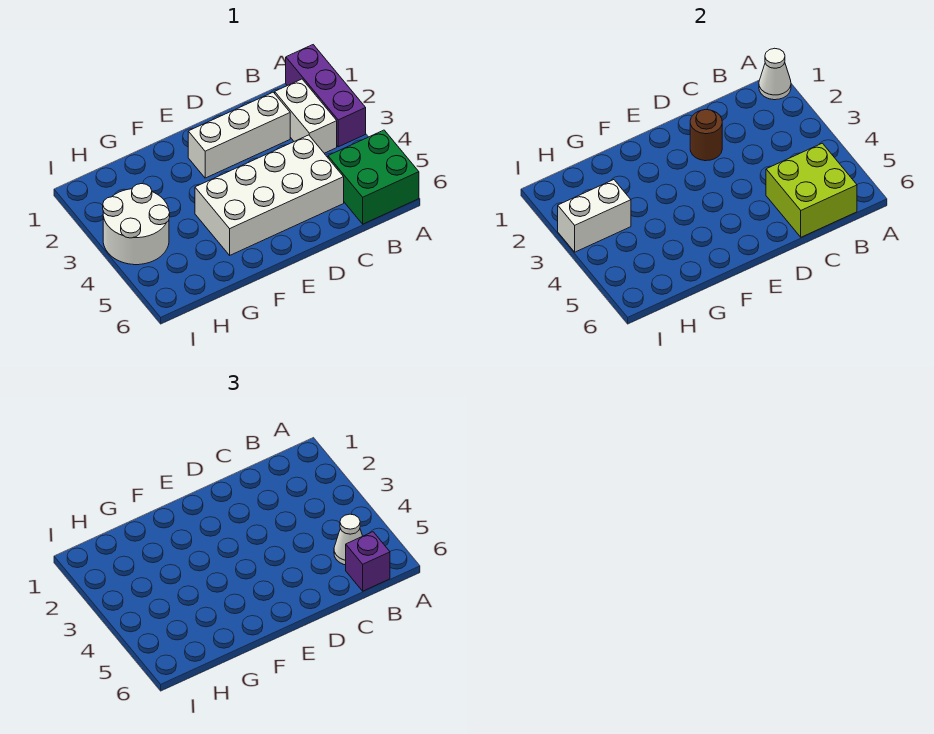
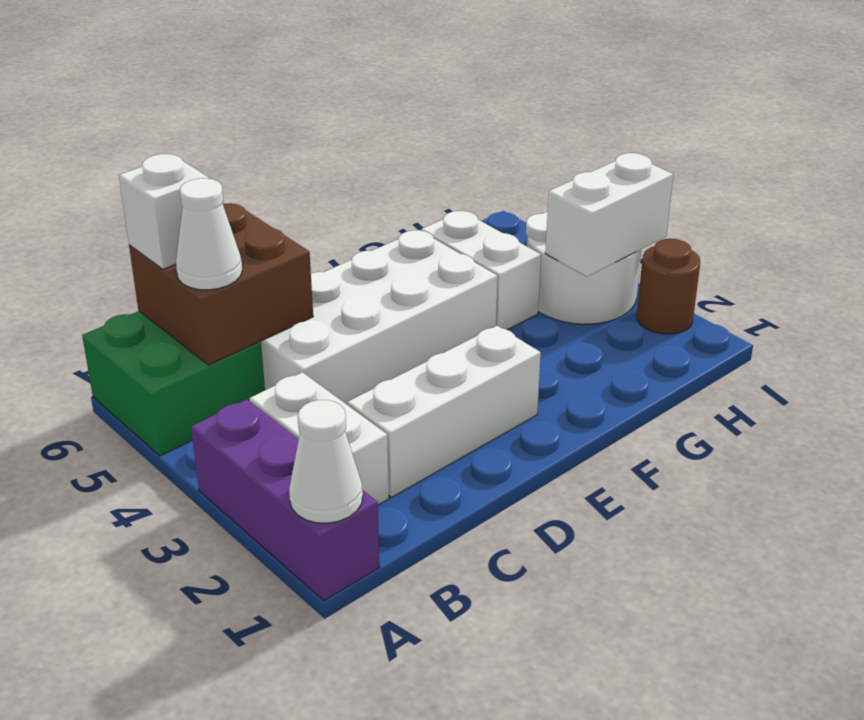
lime brick B5:C6 level 2 -> brown brick B5:C6 level 2
purple brick B6 level 3 -> white brick B6 level 3
brown round brick D2 level 2 -> brown round brick I2 level 1
none -> white brick G4:G5 level 1

